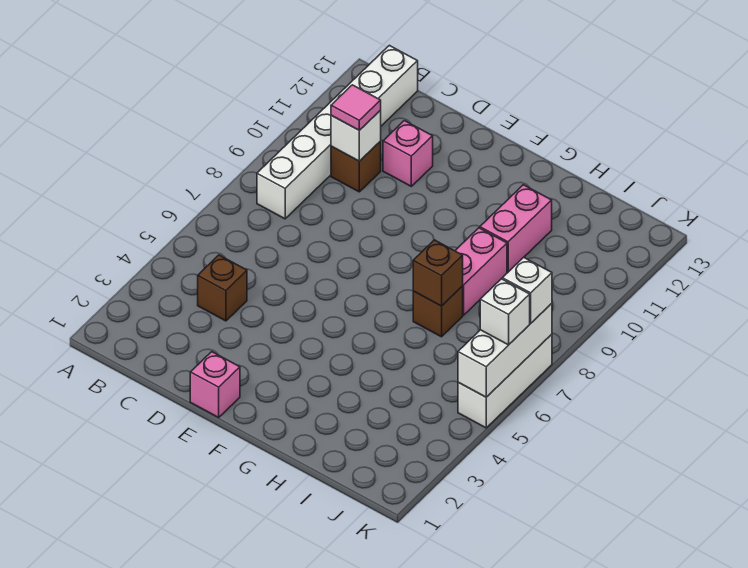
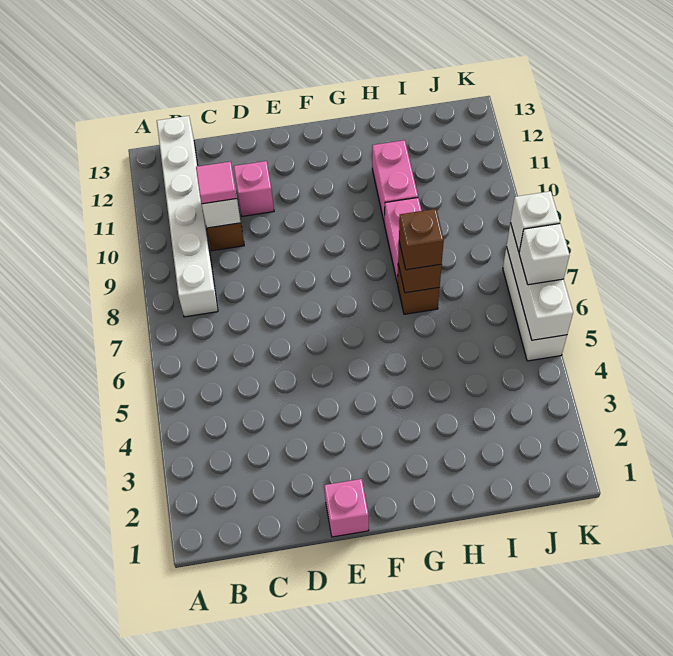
brown brick C4 level 1 -> brown brick H7 level 3

